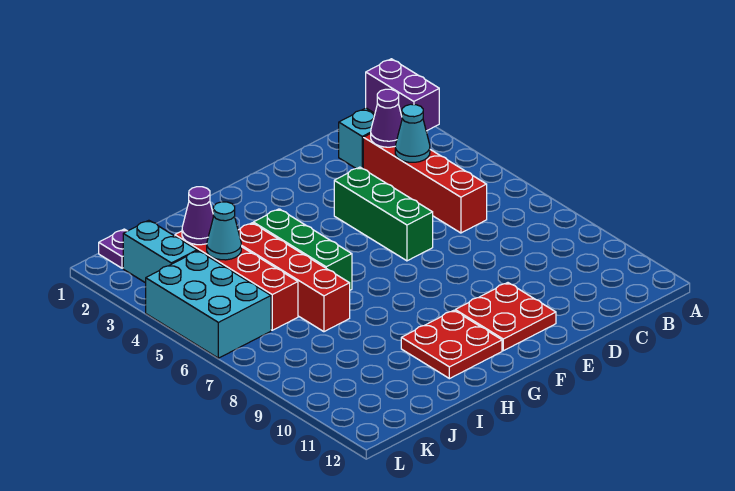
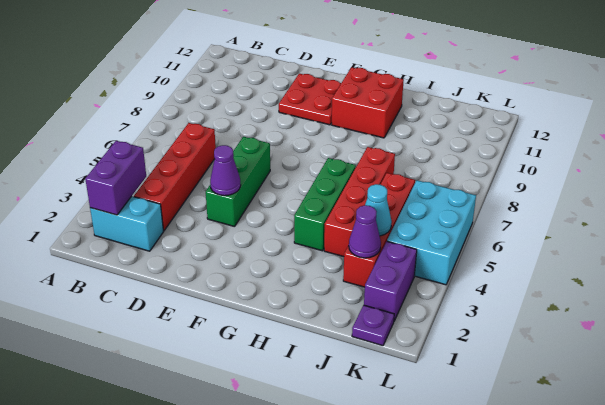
purple cone C3 level 2 -> purple cone E4 level 2
cyan cone C4 level 2 -> none
red plate G10:H11 level 1 -> red brick G10:H11 level 1
cyan brick K2:K3 level 1 -> purple brick K2:K3 level 1

